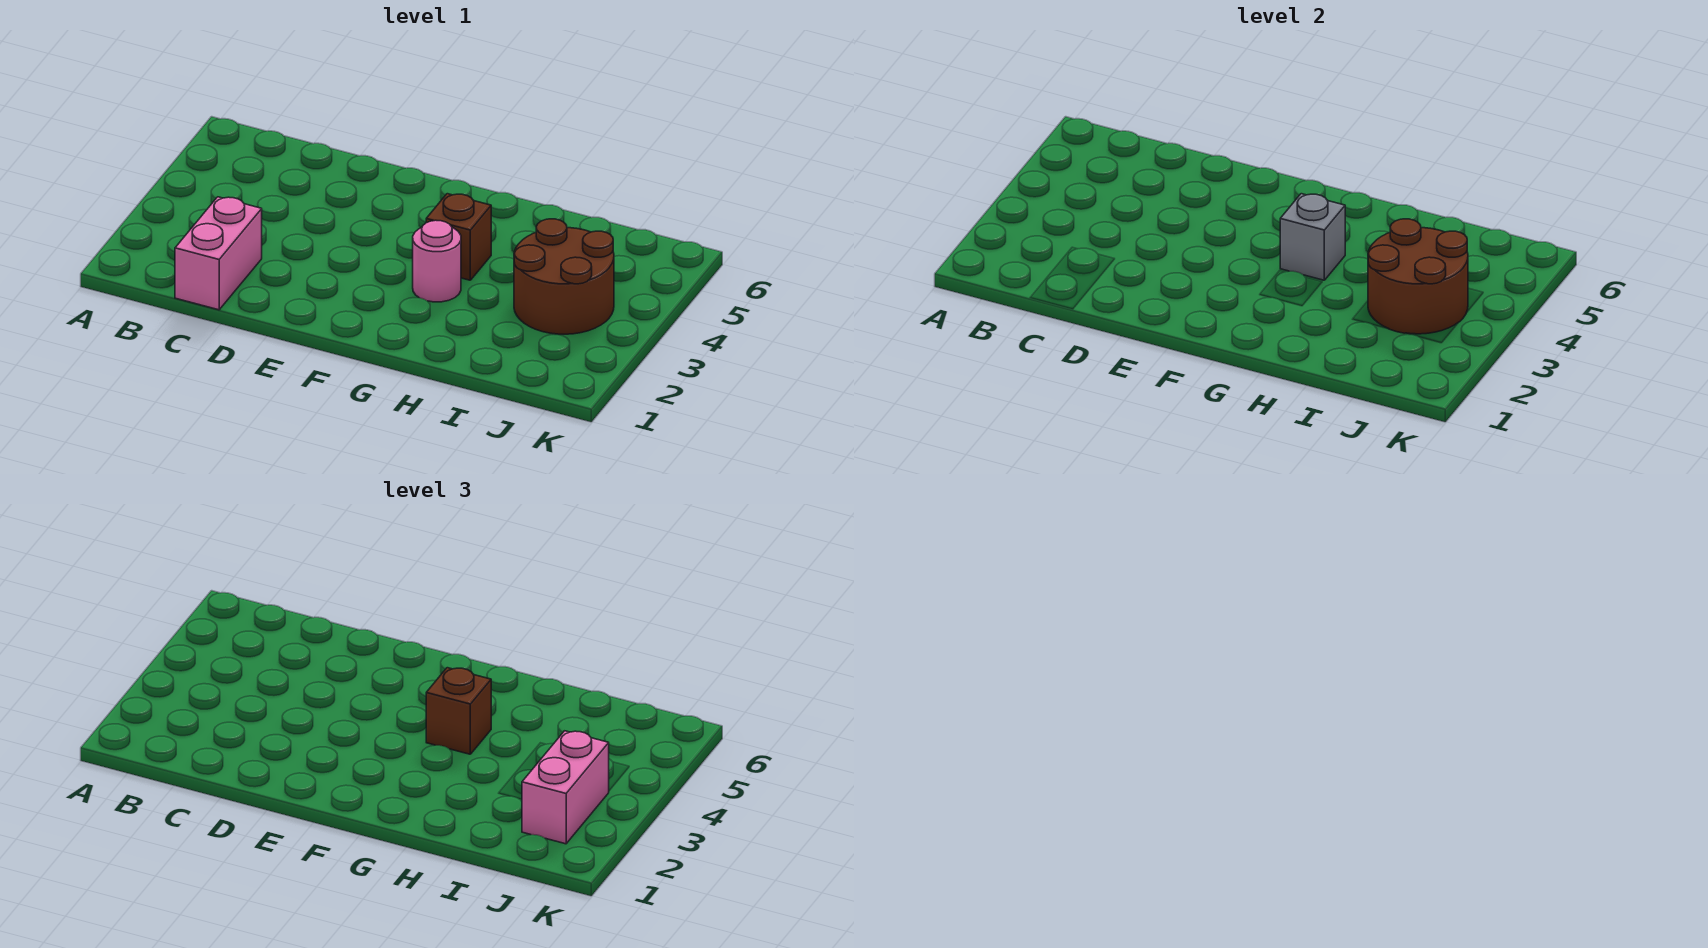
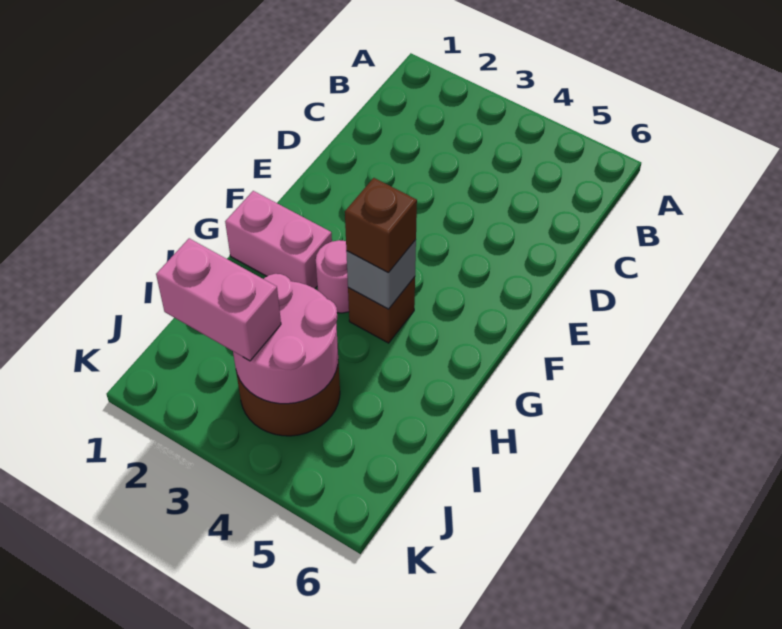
pink brick C1:C2 level 1 -> pink brick G1:G2 level 1
brown round brick I3:J4 level 2 -> pink round brick I3:J4 level 2

